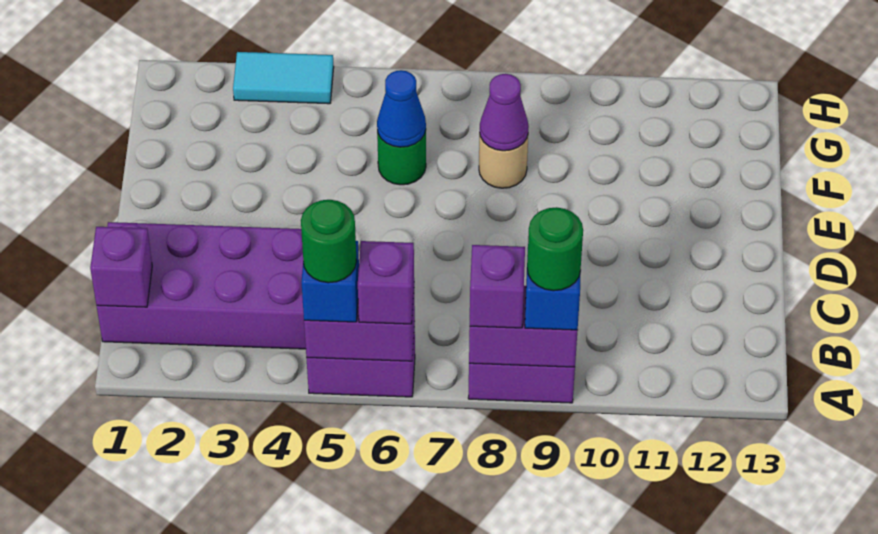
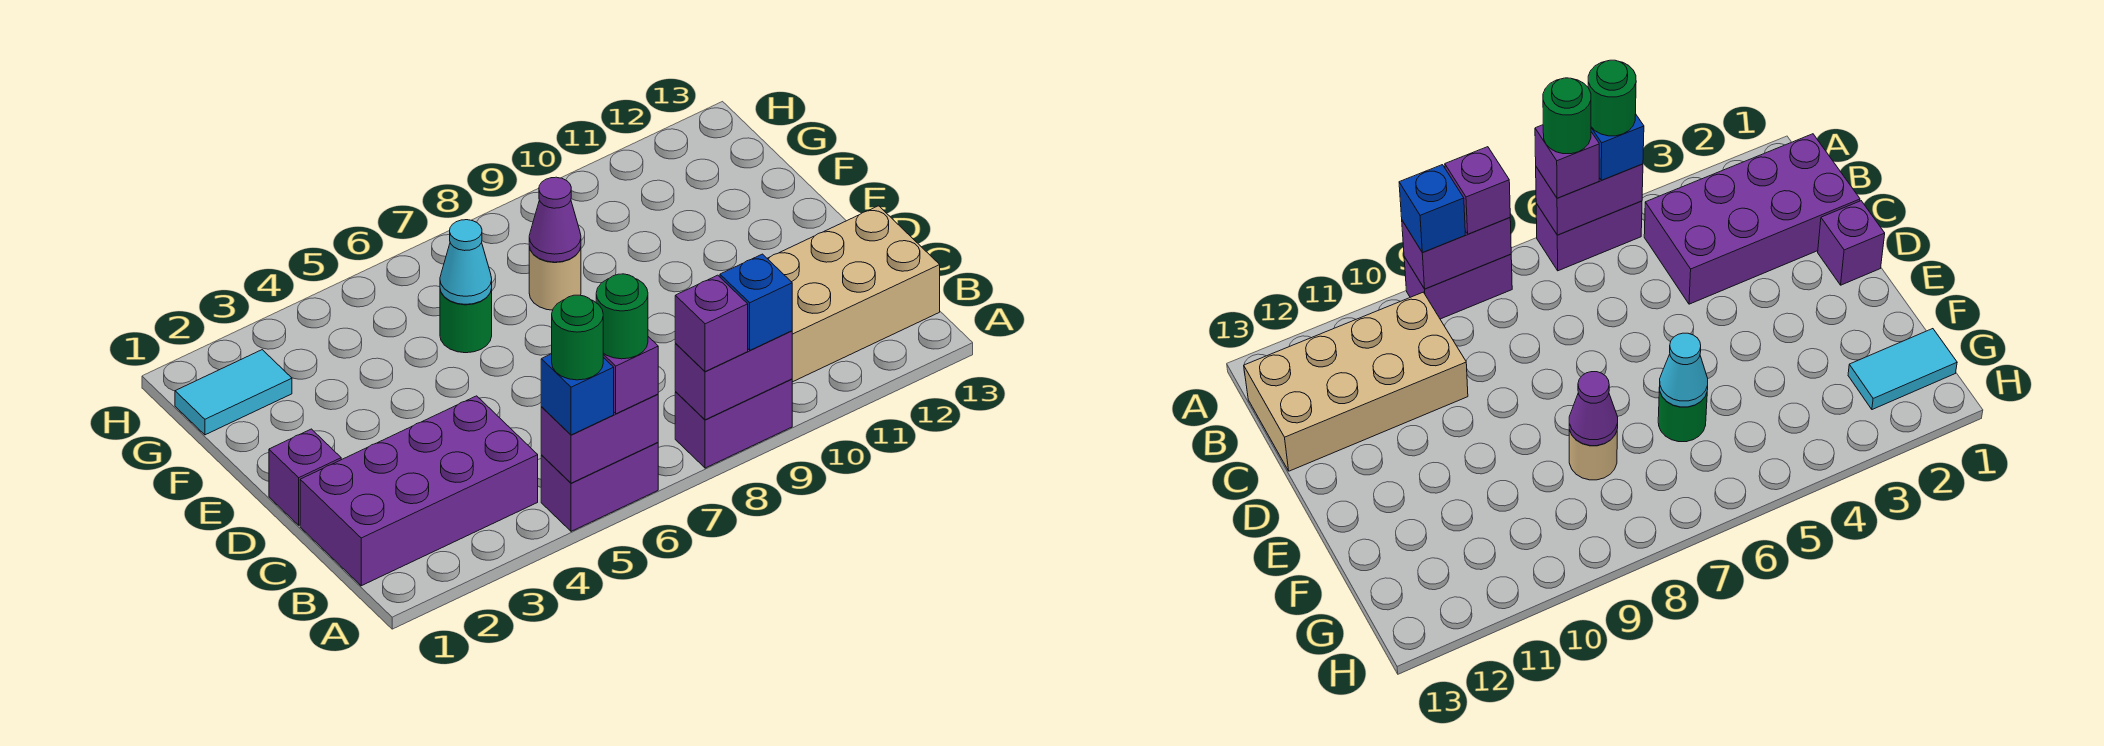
green round brick A9 level 4 -> green round brick A6 level 4
purple brick B1 level 2 -> purple brick D1 level 1
none -> tan brick B10:C13 level 1
blue cone F6 level 2 -> cyan cone F6 level 2
cyan tile H3:H4 level 1 -> cyan tile G1:G2 level 1

